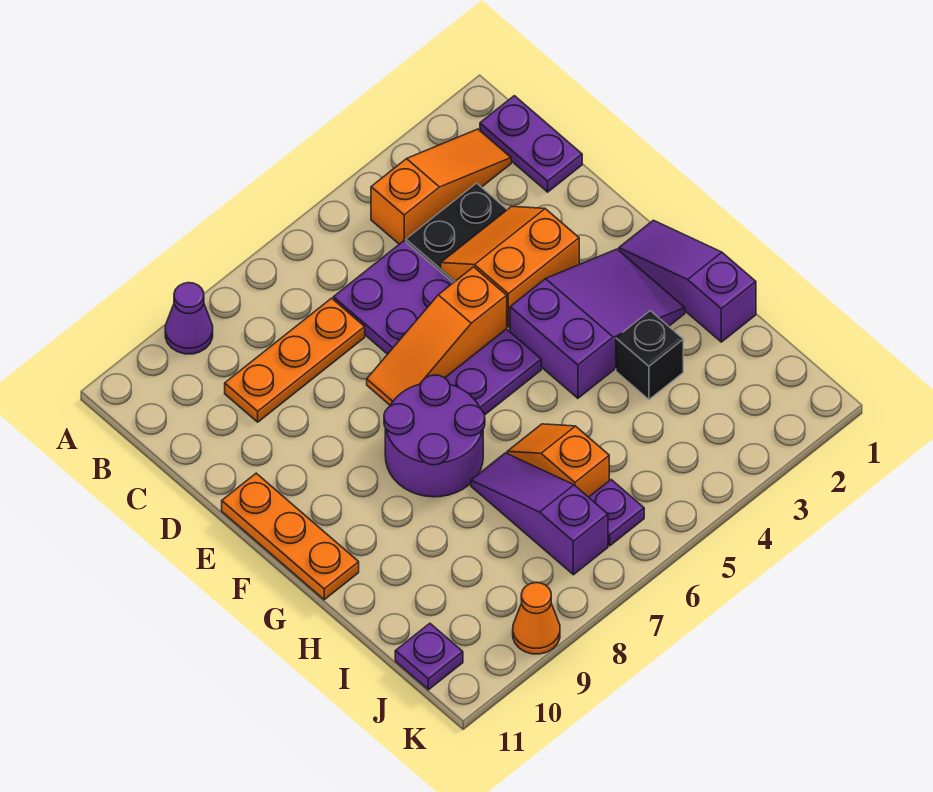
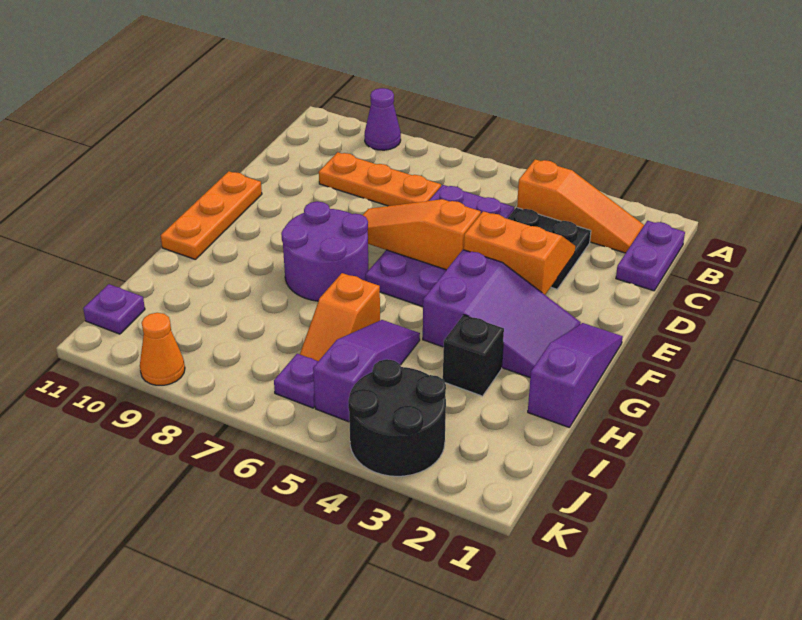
orange slope H6:I6 level 1 top I -> orange slope H6:I6 level 1 top H
purple slope H7:J7 level 1 top J -> purple slope H5:J5 level 1 top J
none -> black round brick J3:K4 level 1

